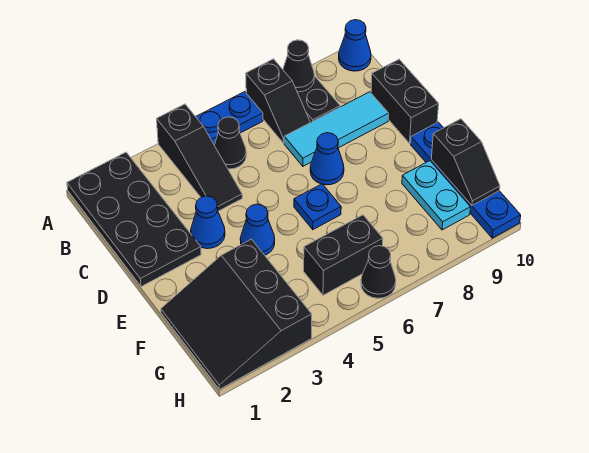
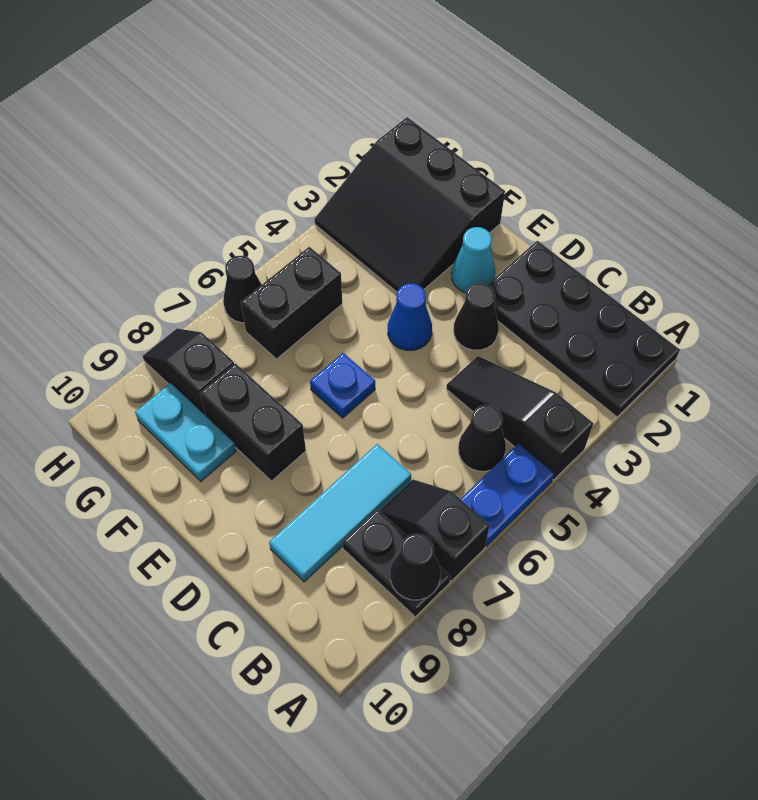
blue cone A10 level 1 -> none
black brick C10:D10 level 1 -> black brick E8:F8 level 1
blue cone D3 level 1 -> black cone D3 level 1
blue cone D7 level 1 -> none
none -> cyan cone E2 level 1
blue plate E10:H10 level 1 -> none
black slope F1:H3 level 1 top 3 -> black slope F1:H3 level 1 top 1
black slope F10:G10 level 2 top F -> black slope G8:H8 level 1 top G

